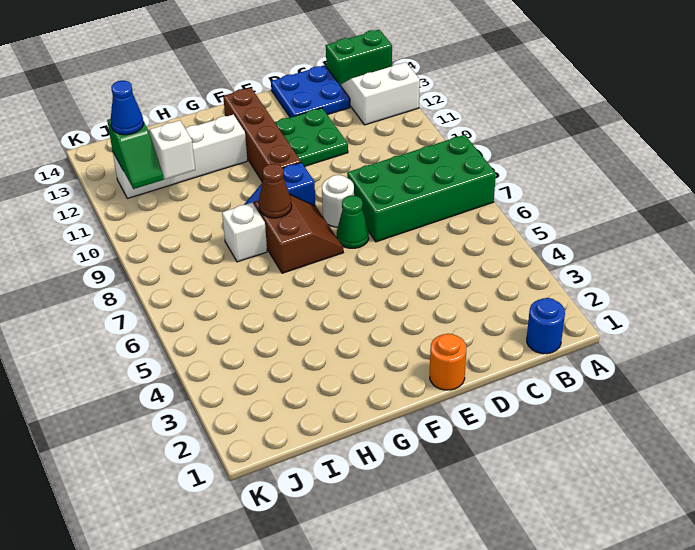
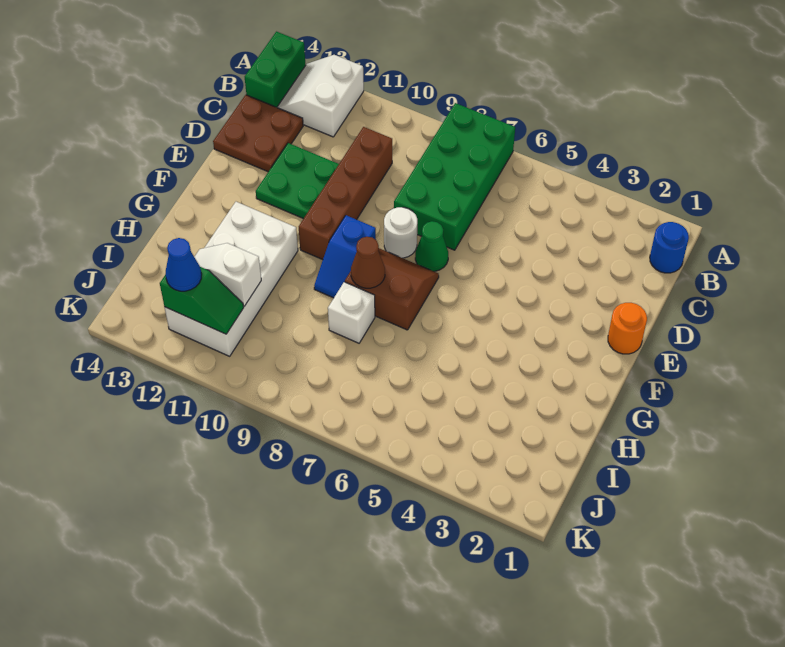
blue plate C13:D14 level 1 -> brown plate C13:D14 level 1
brown brick F10:F13 level 1 -> brown brick C10:F10 level 1
white brick G12:J12 level 1 -> white brick G11:J12 level 1

